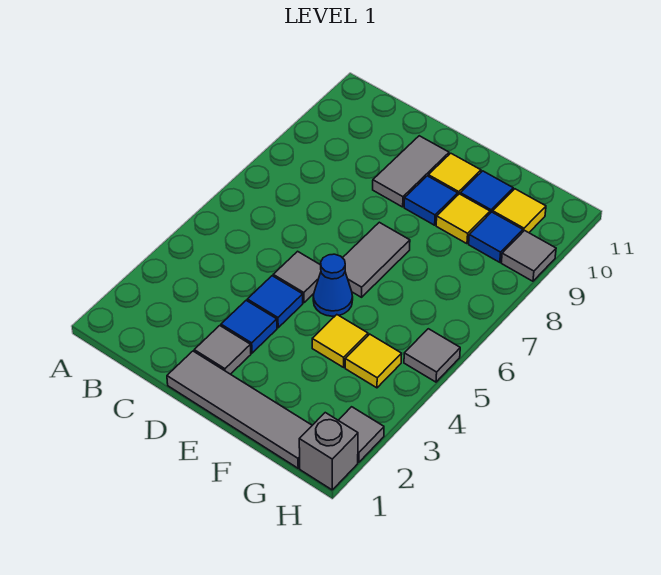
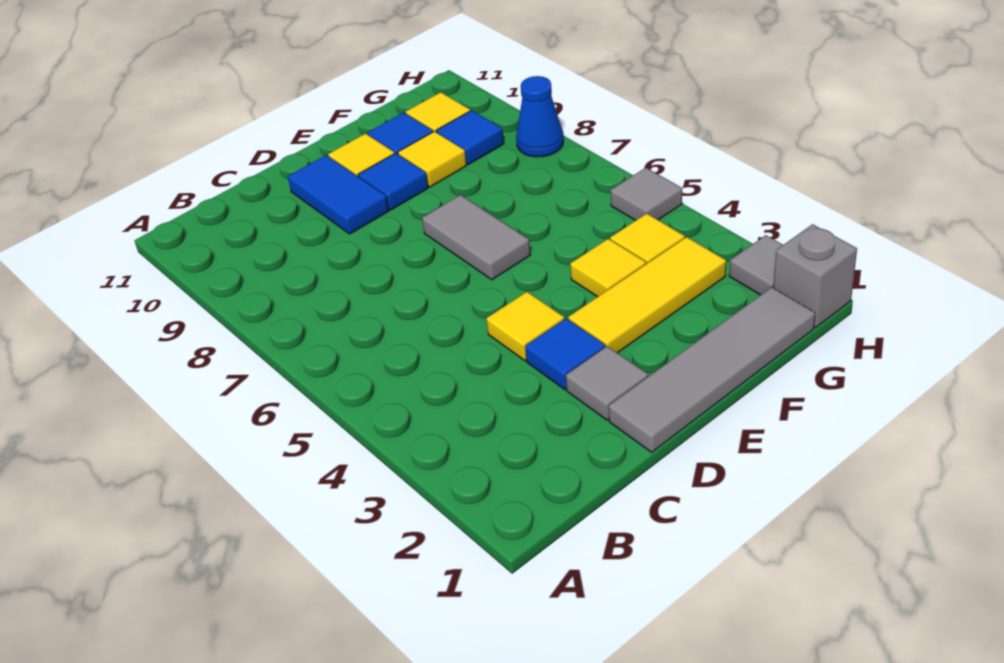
blue tile D4 level 1 -> yellow tile D4 level 1
grey tile D5 level 1 -> none
grey tile D9:D10 level 1 -> blue tile D9:D10 level 1
none -> yellow tile E3:G3 level 1
blue cone E5 level 1 -> blue cone H8 level 1
grey tile H9 level 1 -> none

